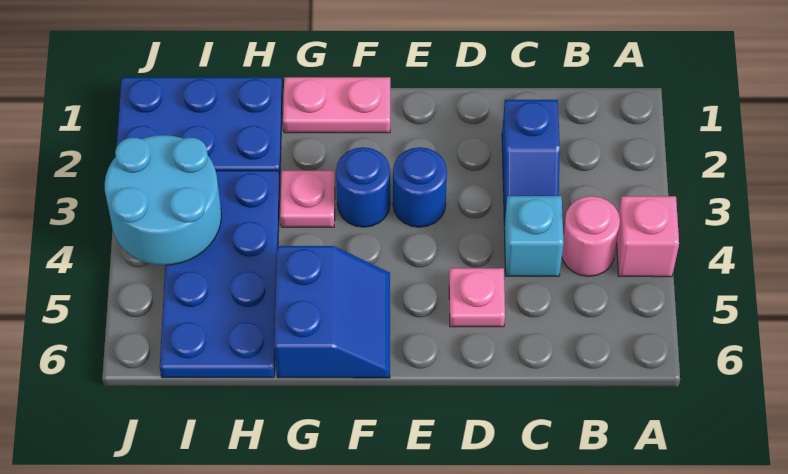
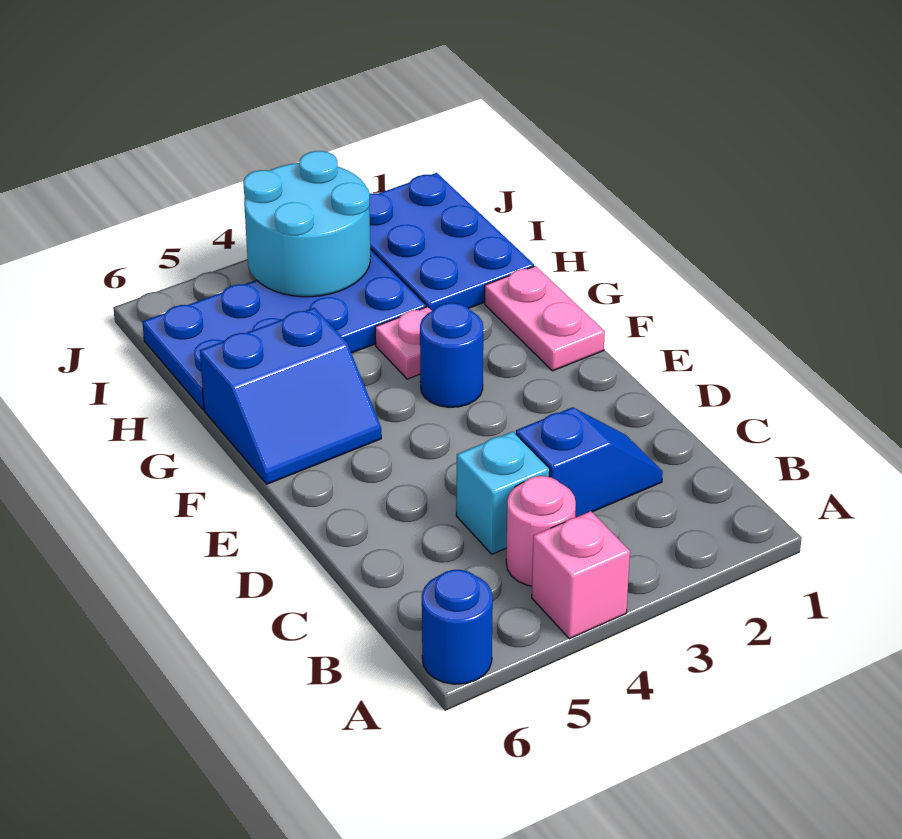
blue slope C2:C3 level 1 top 2 -> blue slope C2:C3 level 1 top 3
pink plate D5 level 1 -> none
blue round brick E3 level 1 -> blue round brick A6 level 1

